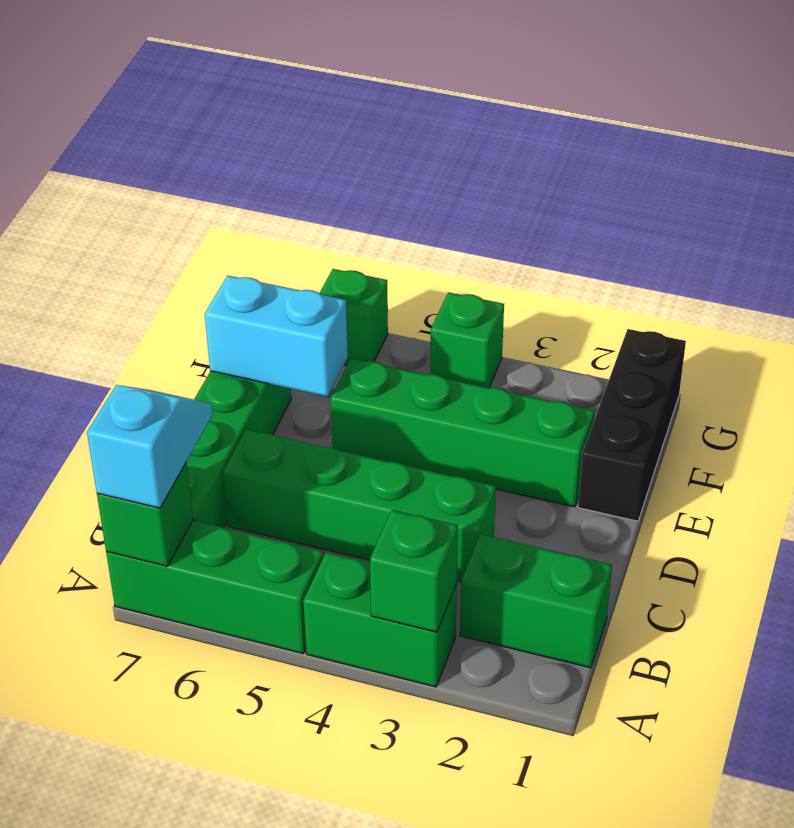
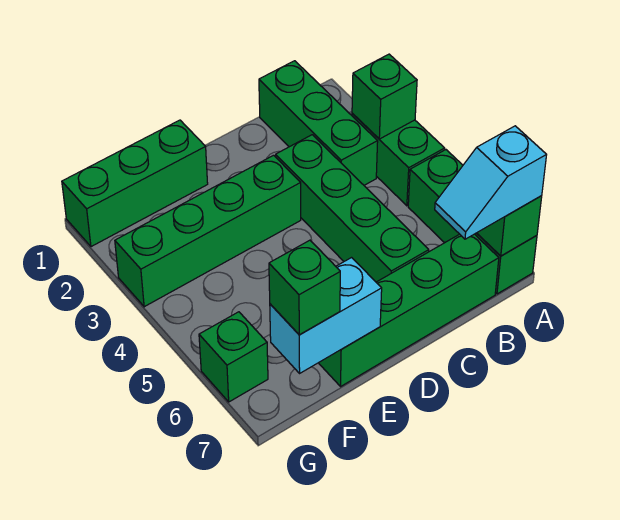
green brick B1:B2 level 1 -> green brick B1:B3 level 1
black brick E1:G1 level 1 -> green brick E1:G1 level 1
green brick E2:E5 level 1 -> green brick D3:G3 level 1
cyan brick E6:E7 level 2 -> cyan brick E7:F7 level 2
green brick G4 level 1 -> green brick F7 level 3

